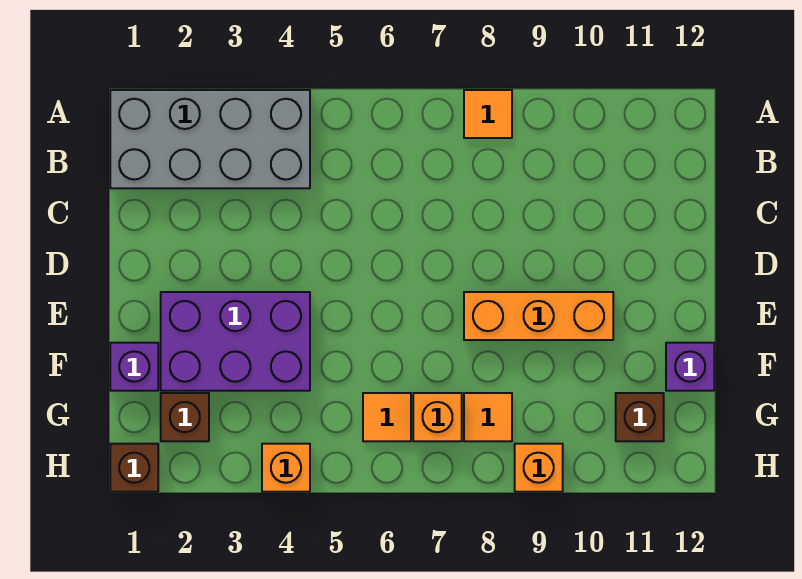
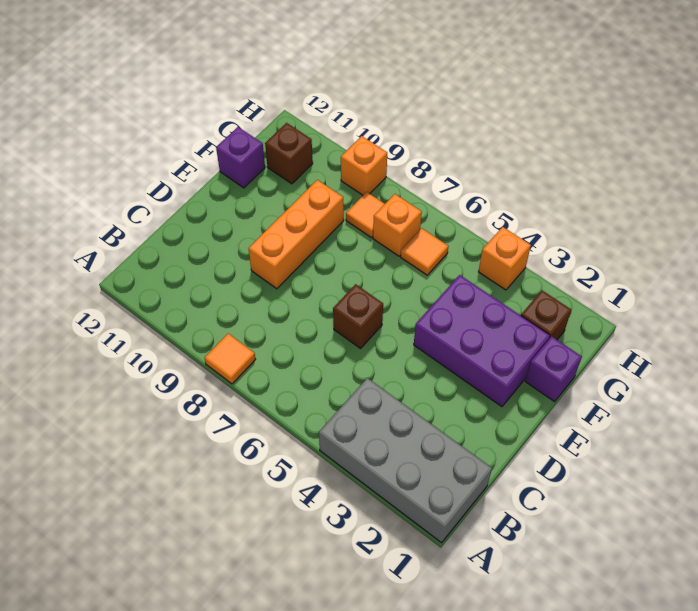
orange brick E8:E10 level 1 -> orange brick D9:F9 level 1
brown brick H1 level 1 -> brown brick D6 level 1

